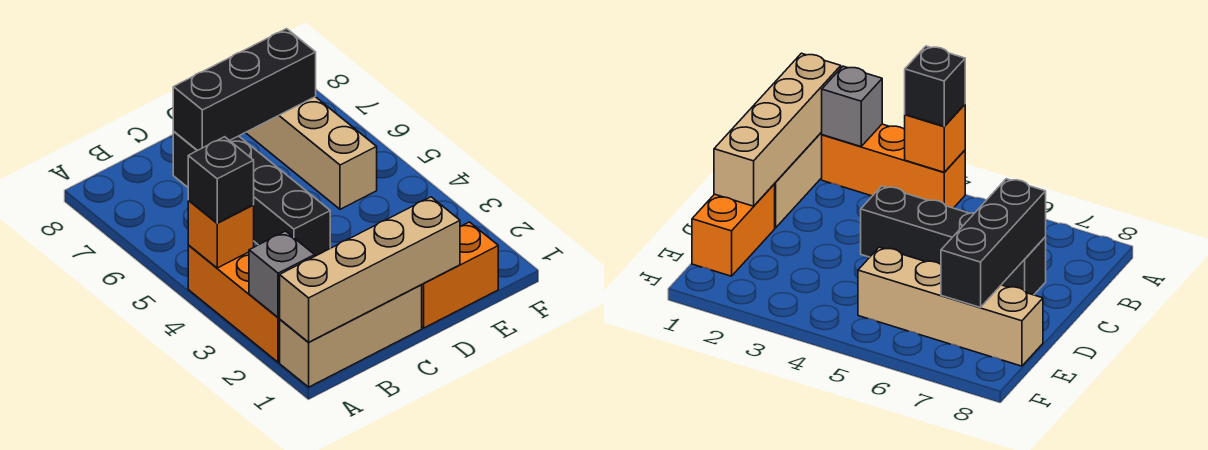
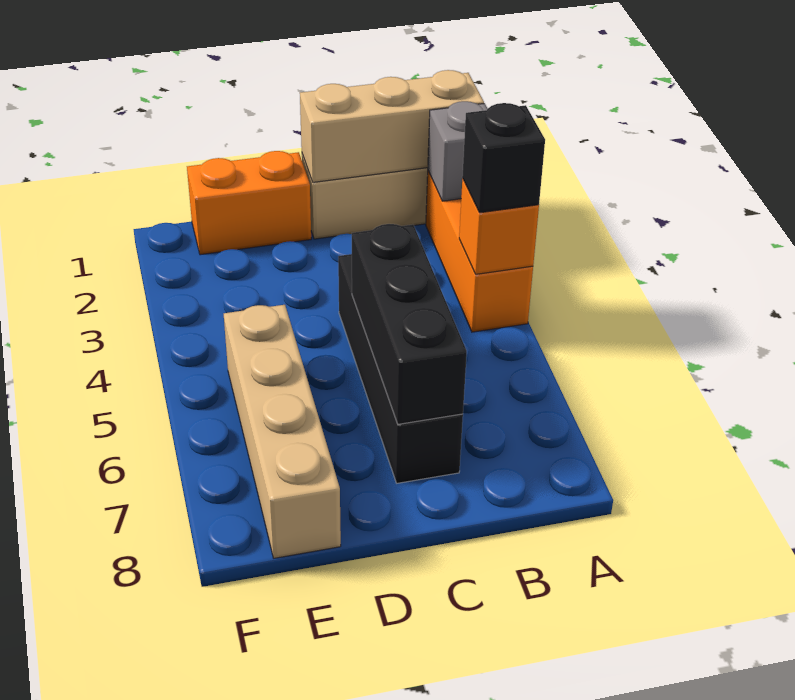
tan brick A1:D1 level 2 -> tan brick A1:C1 level 2
black brick C7:E7 level 2 -> black brick C5:C7 level 2

